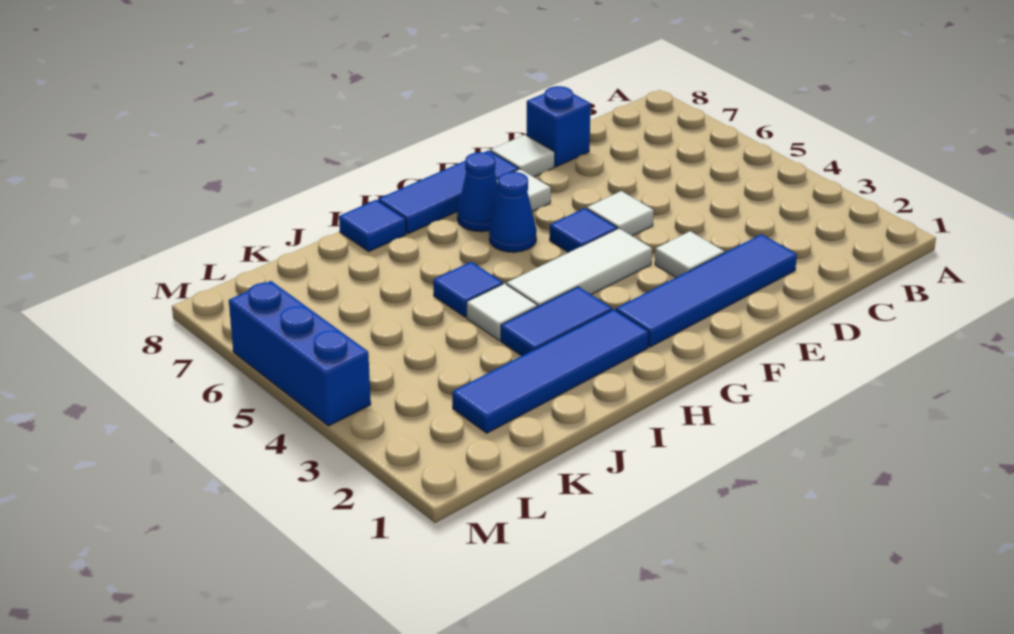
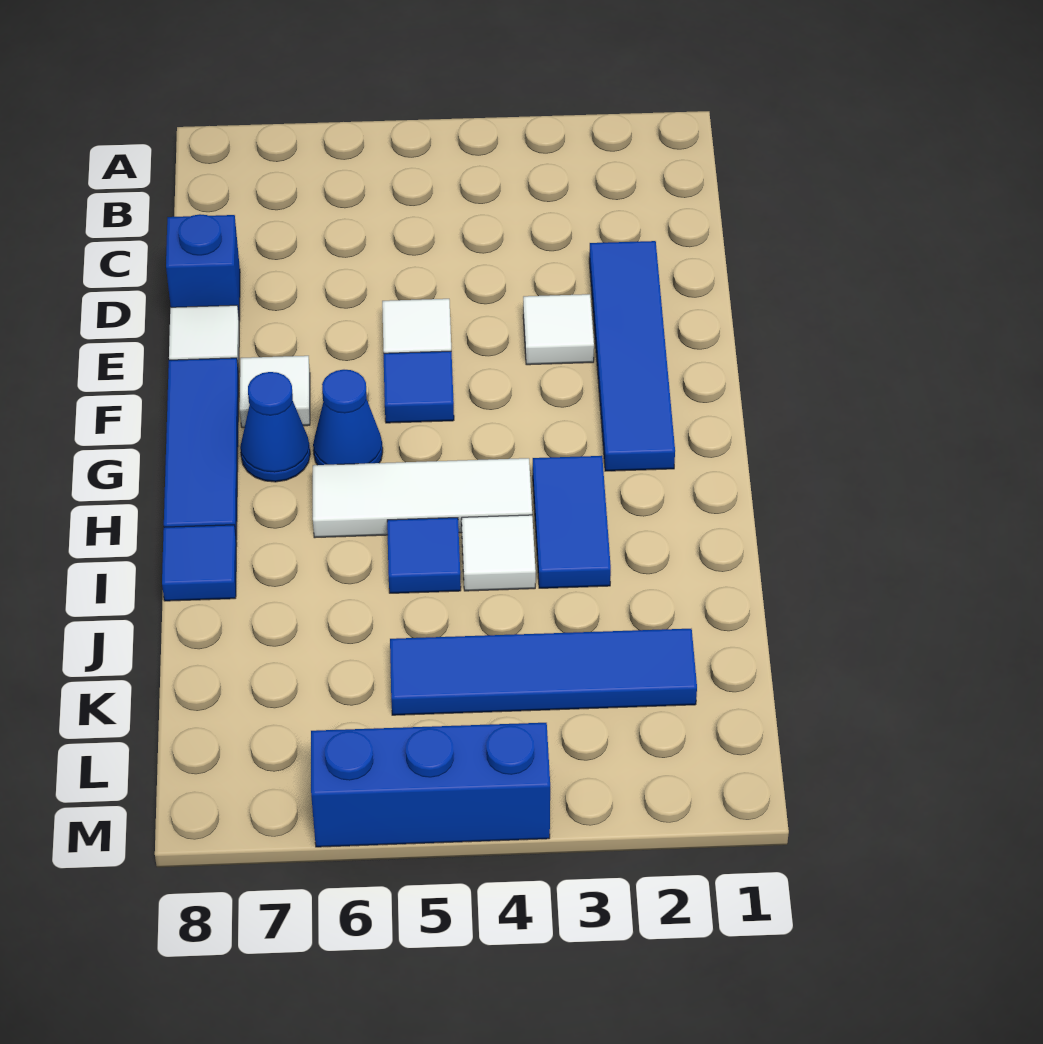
white tile F4:H4 level 1 -> white tile H4:H6 level 1
blue tile H2:K2 level 1 -> blue tile K2:K5 level 1

